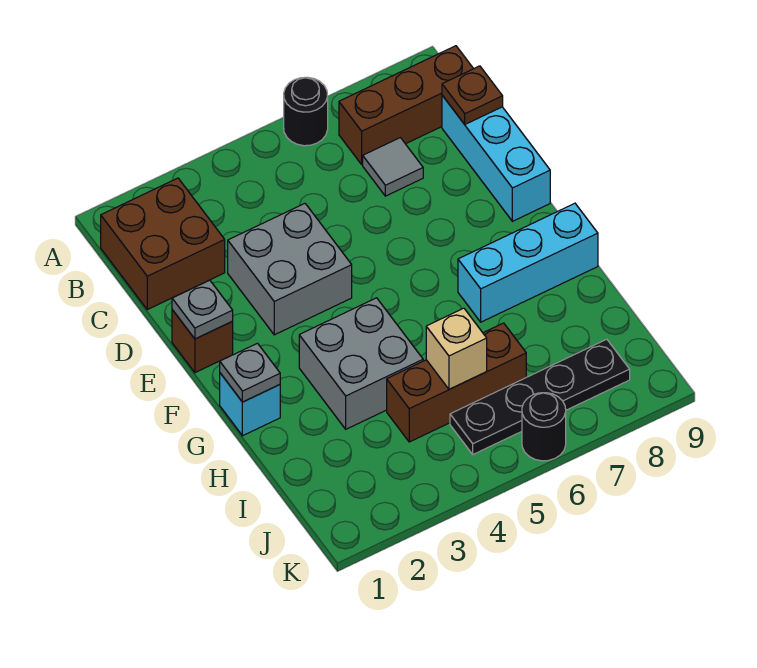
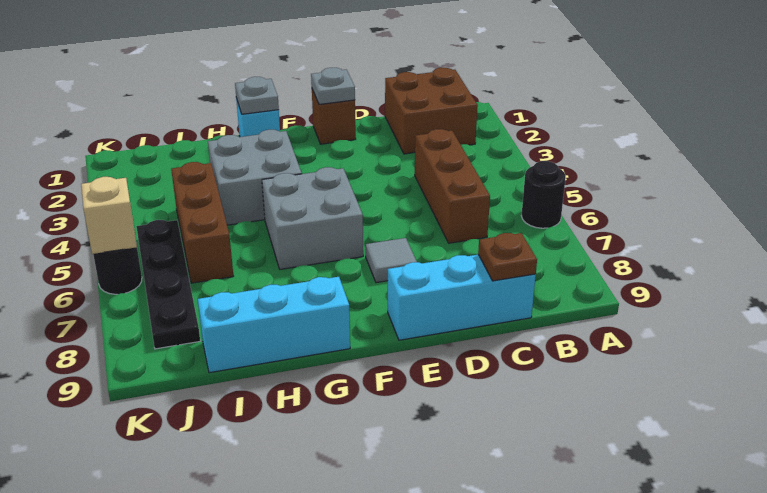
brown brick B7:B9 level 1 -> brown brick C4:C6 level 1
grey tile C7 level 1 -> grey tile E7 level 1
grey brick D3:E4 level 1 -> grey brick F5:G6 level 1
cyan brick G7:G9 level 1 -> cyan brick G9:I9 level 1
tan brick I5 level 2 -> tan brick K6 level 2

